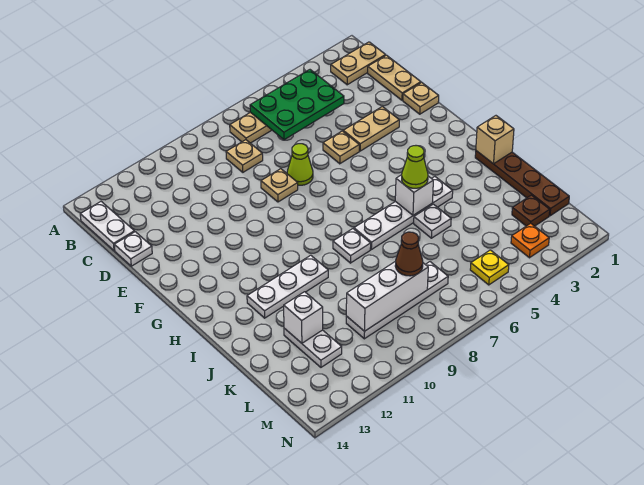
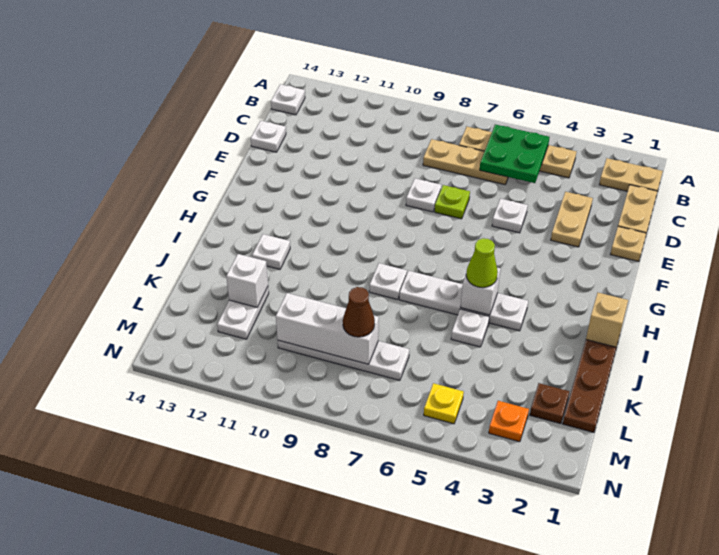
green plate B4:C6 level 2 -> green plate B5:C6 level 2
white plate B14:C14 level 1 -> white plate B14 level 1
tan plate C8 level 1 -> tan plate C6:C8 level 1
tan plate E3:E4 level 1 -> tan plate D3:E3 level 1
tan plate E5 level 1 -> white plate E5 level 1
lime cone E7 level 1 -> lime plate E7 level 1
tan plate E8 level 1 -> white plate E8 level 1
white plate I10:I12 level 1 -> white plate I12 level 1

